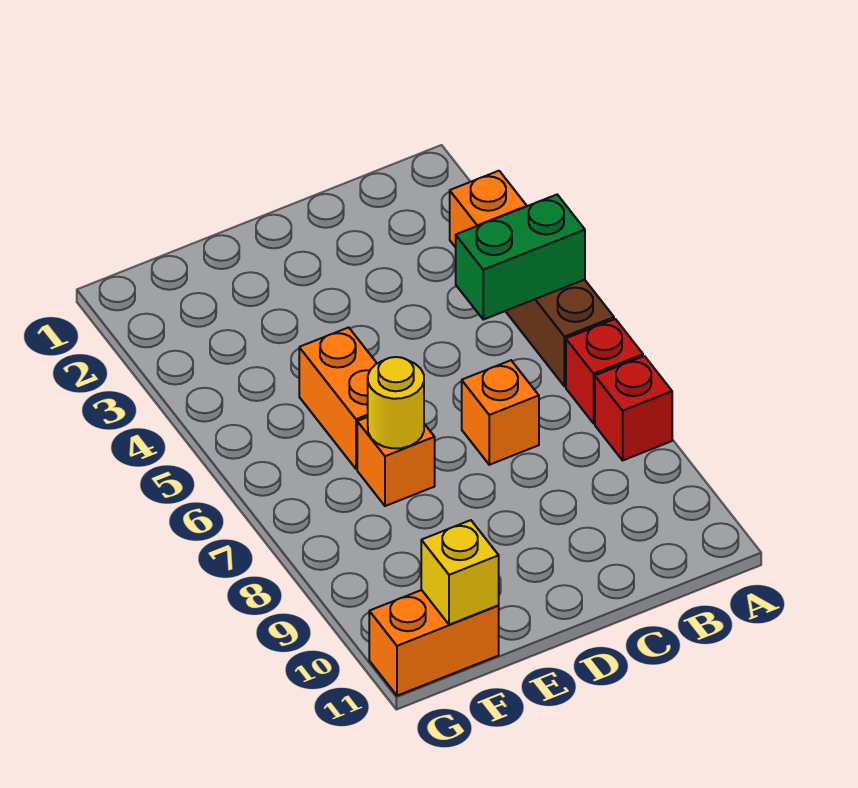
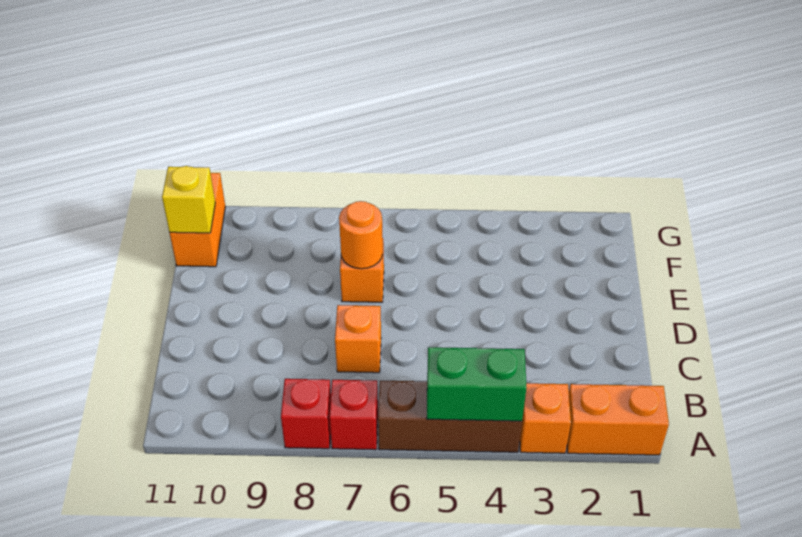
green brick A5:B5 level 2 -> green brick A4:A5 level 2
orange brick E5:E6 level 1 -> orange brick A1:A2 level 1
yellow round brick E7 level 2 -> orange round brick E7 level 2

